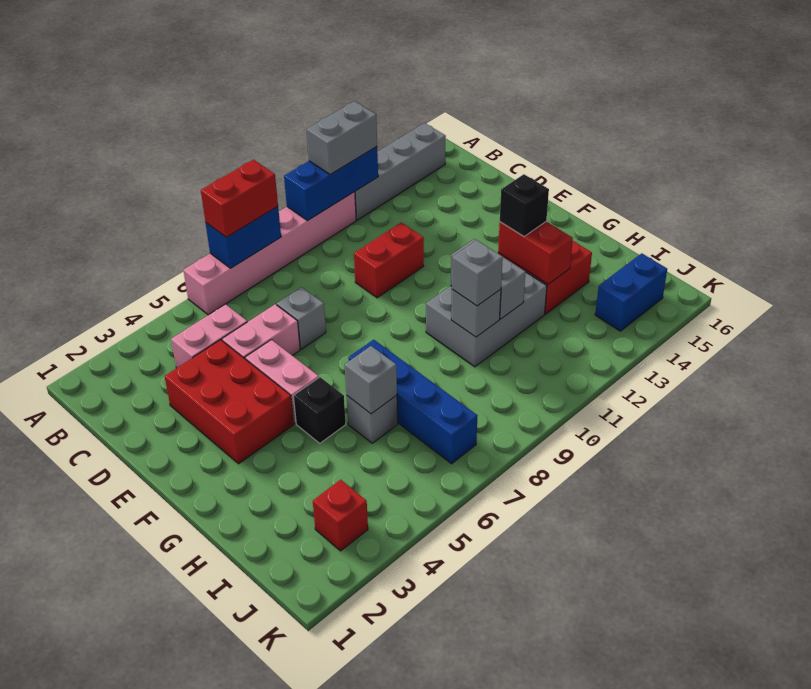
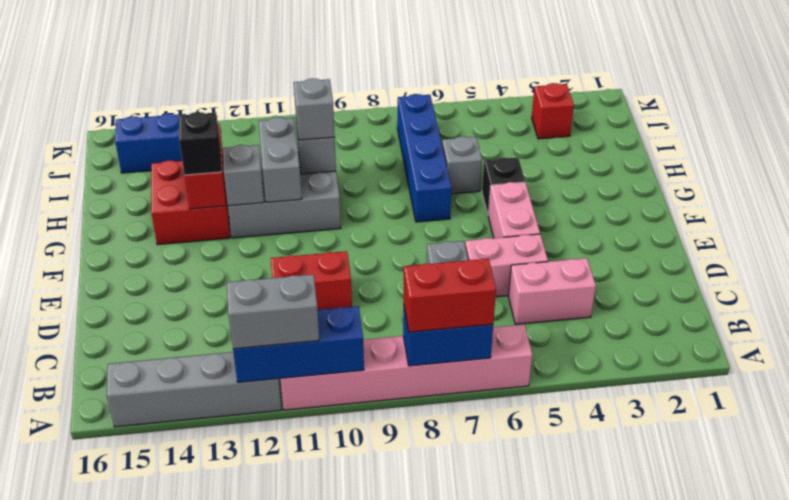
red brick D3:F4 level 1 -> none
grey brick H6 level 2 -> grey brick G12 level 2

